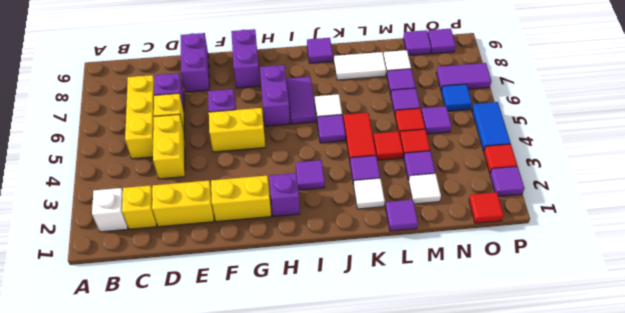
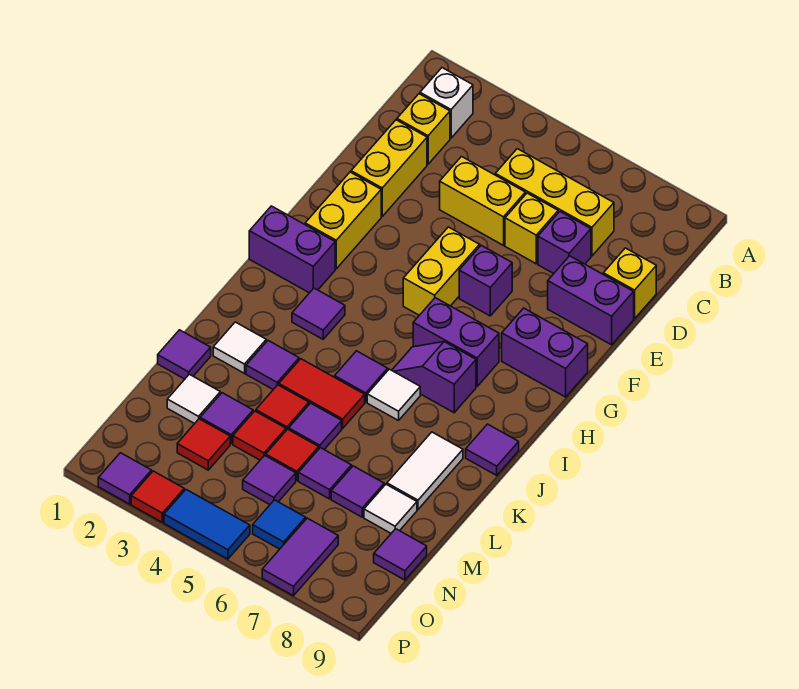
none -> yellow brick D9 level 1
purple brick H2 level 1 -> purple brick H1:H2 level 1
purple tile I6:I7 level 1 -> purple slope I6:I7 level 1 top 7
red tile O1 level 1 -> red tile N3 level 1
purple tile O9 level 1 -> purple tile L5 level 1

